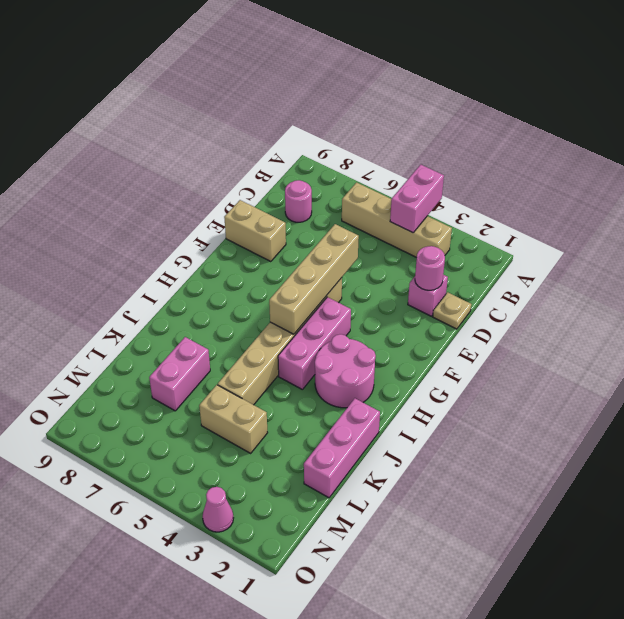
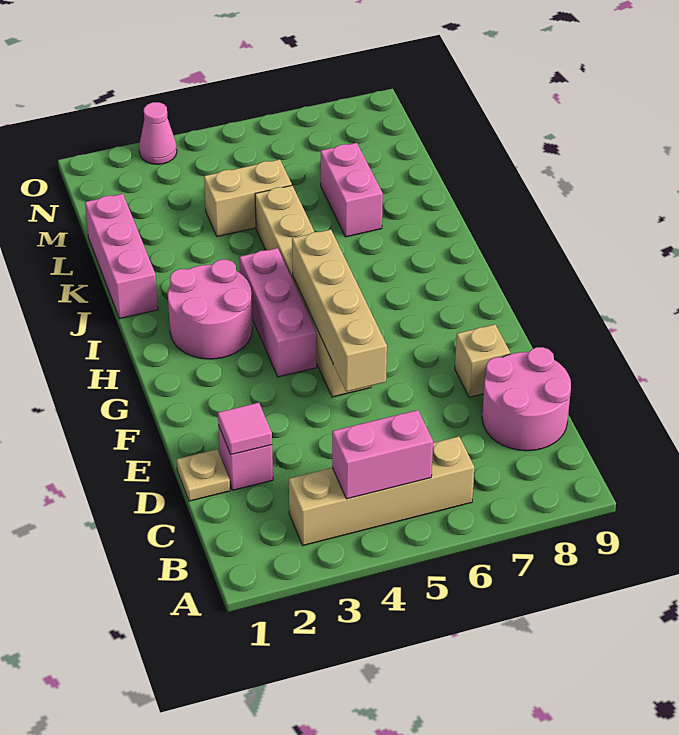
pink brick A4:B4 level 2 -> pink brick B4:B5 level 2
pink round brick C8 level 1 -> pink round brick C8:D9 level 1
pink round brick D2 level 2 -> pink tile D2 level 2
tan brick E8:E9 level 1 -> tan brick E8 level 1

